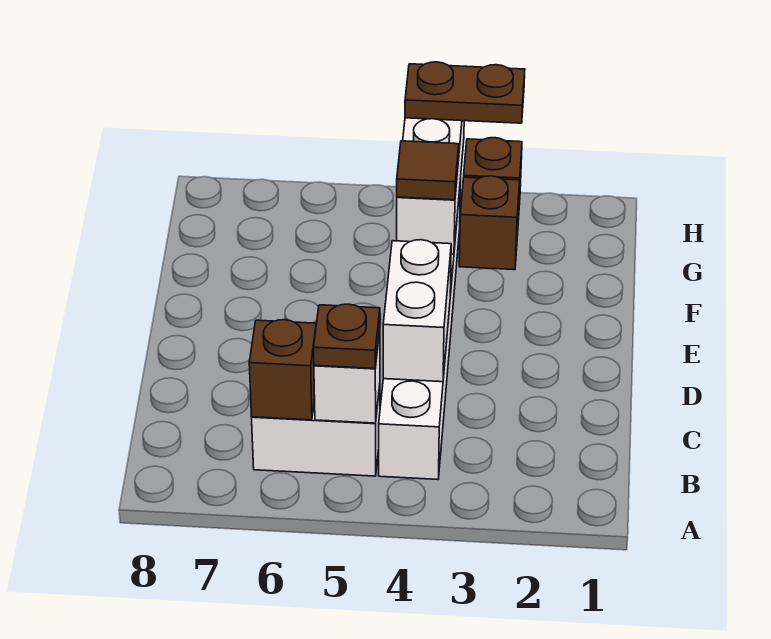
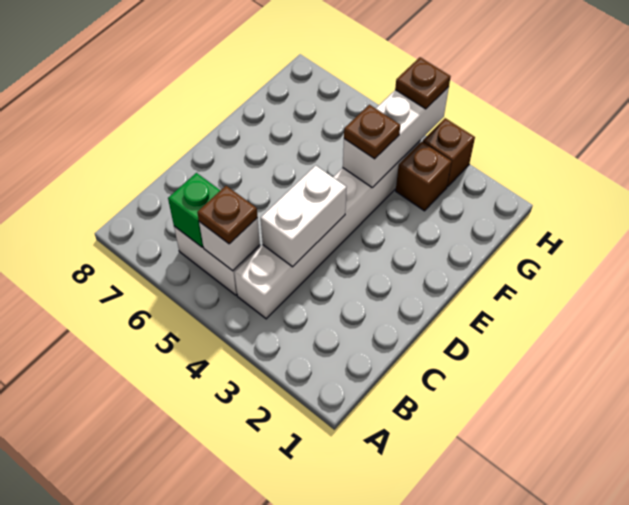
brown brick B6 level 2 -> green brick B6 level 2
brown tile F4 level 3 -> brown plate F4 level 3
brown plate H3:H4 level 3 -> brown plate H4 level 3

